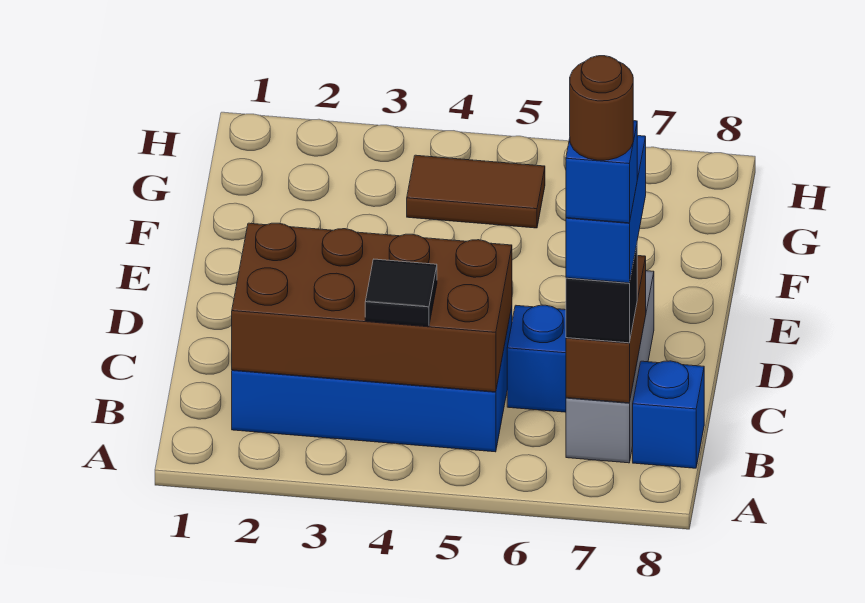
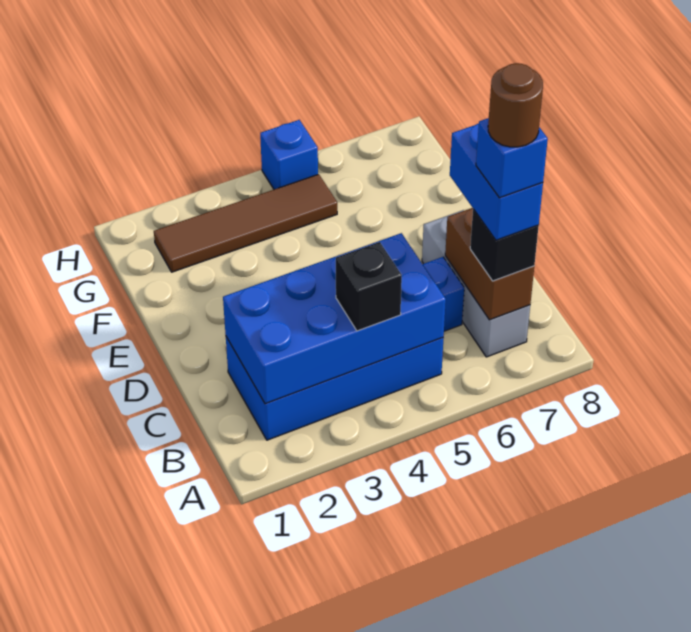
brown brick B2:C5 level 2 -> blue brick B2:C5 level 2
black tile B4 level 3 -> black brick B4 level 3
blue brick B8 level 1 -> blue brick H5 level 1
brown tile G4:G5 level 1 -> brown tile G2:G5 level 1

